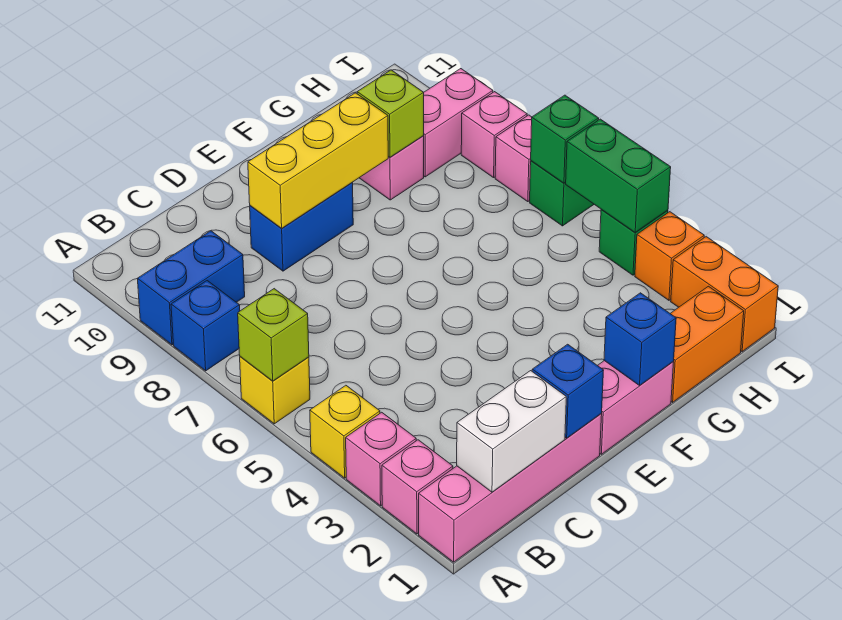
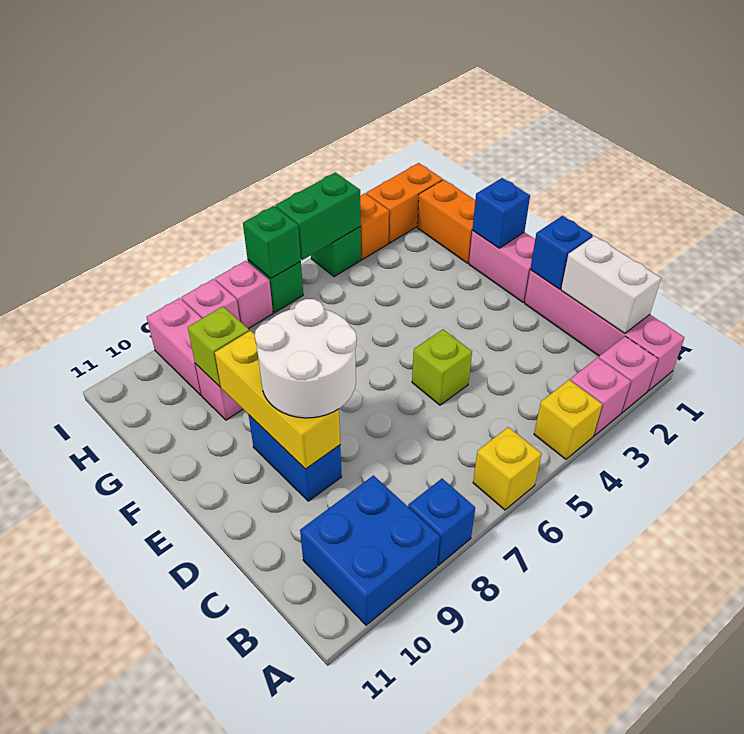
lime brick A6 level 2 -> lime brick D5 level 1
blue brick A9:B9 level 1 -> blue brick A9:B10 level 1
none -> white round brick D8:E9 level 3

